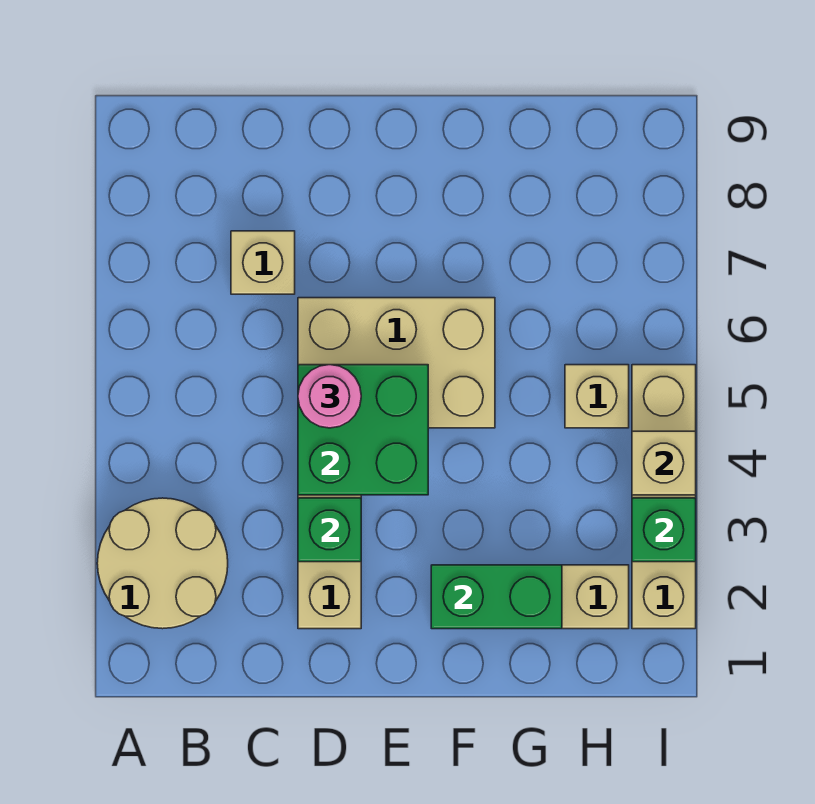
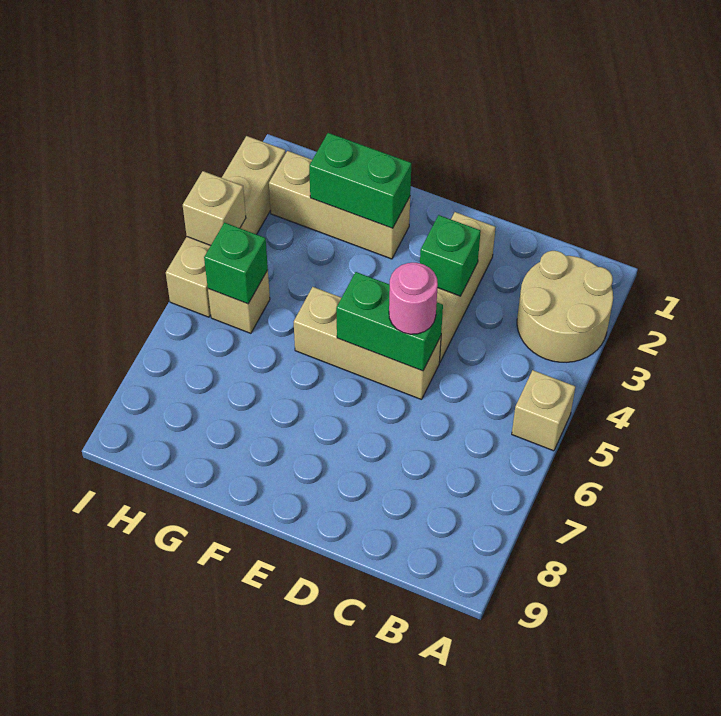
tan brick C7 level 1 -> tan brick A5 level 1
green brick D4:E5 level 2 -> green brick D5:E5 level 2
tan brick D5:F6 level 1 -> tan brick D5:F5 level 1
green brick I3 level 2 -> green brick H5 level 2

